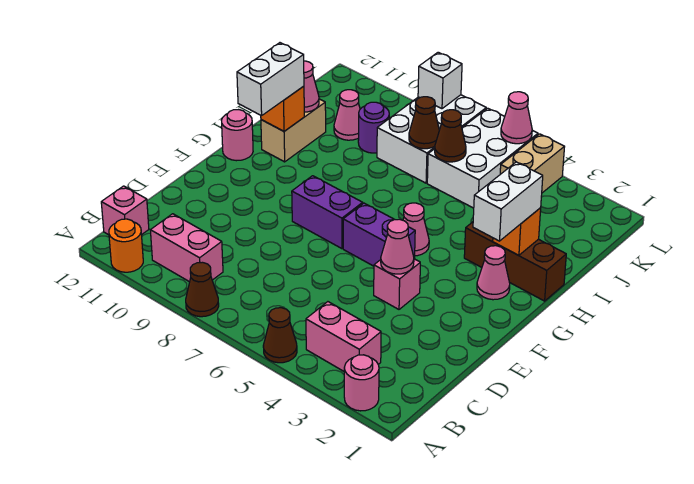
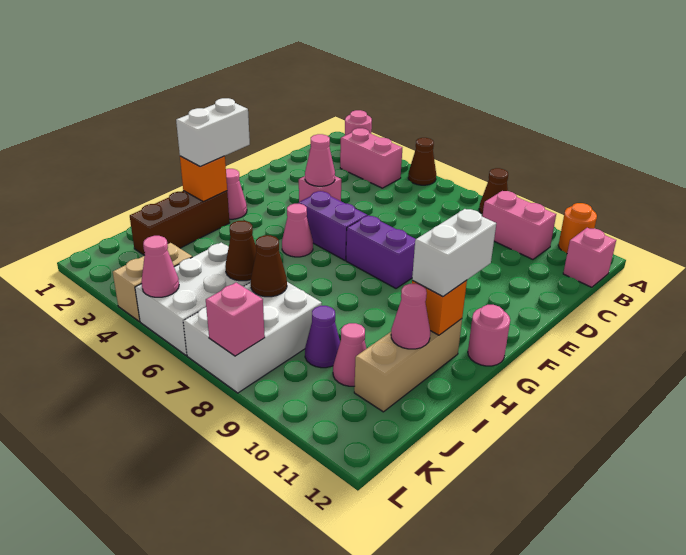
brown brick H1:H3 level 1 -> brown brick H2:J2 level 1
tan brick H11:I11 level 1 -> tan brick H11:J11 level 1
purple round brick J9 level 1 -> purple cone J9 level 1
white brick L8 level 2 -> pink brick L8 level 2

